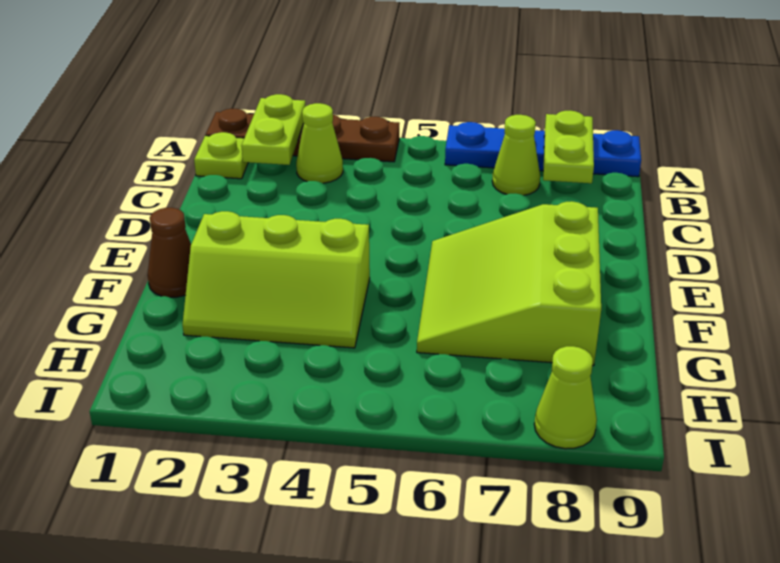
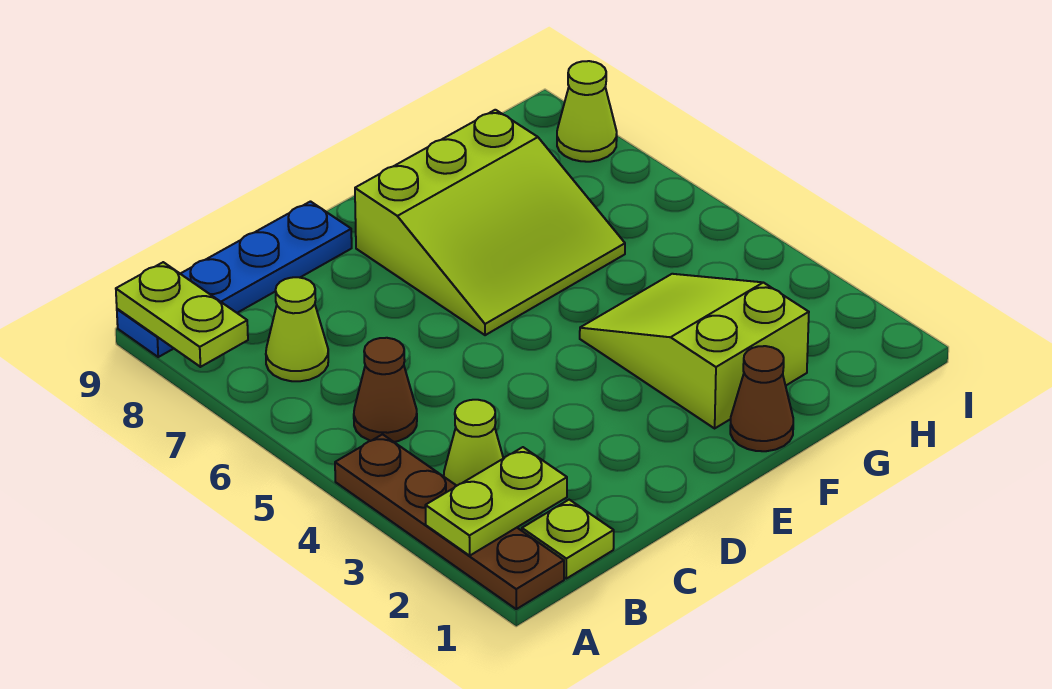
blue plate A6:A9 level 1 -> blue plate A9:D9 level 1
lime plate A8:B8 level 2 -> lime plate A8:A9 level 2
none -> brown cone B5 level 1
lime slope F2:G4 level 1 top F -> lime slope F2:G4 level 1 top 2

